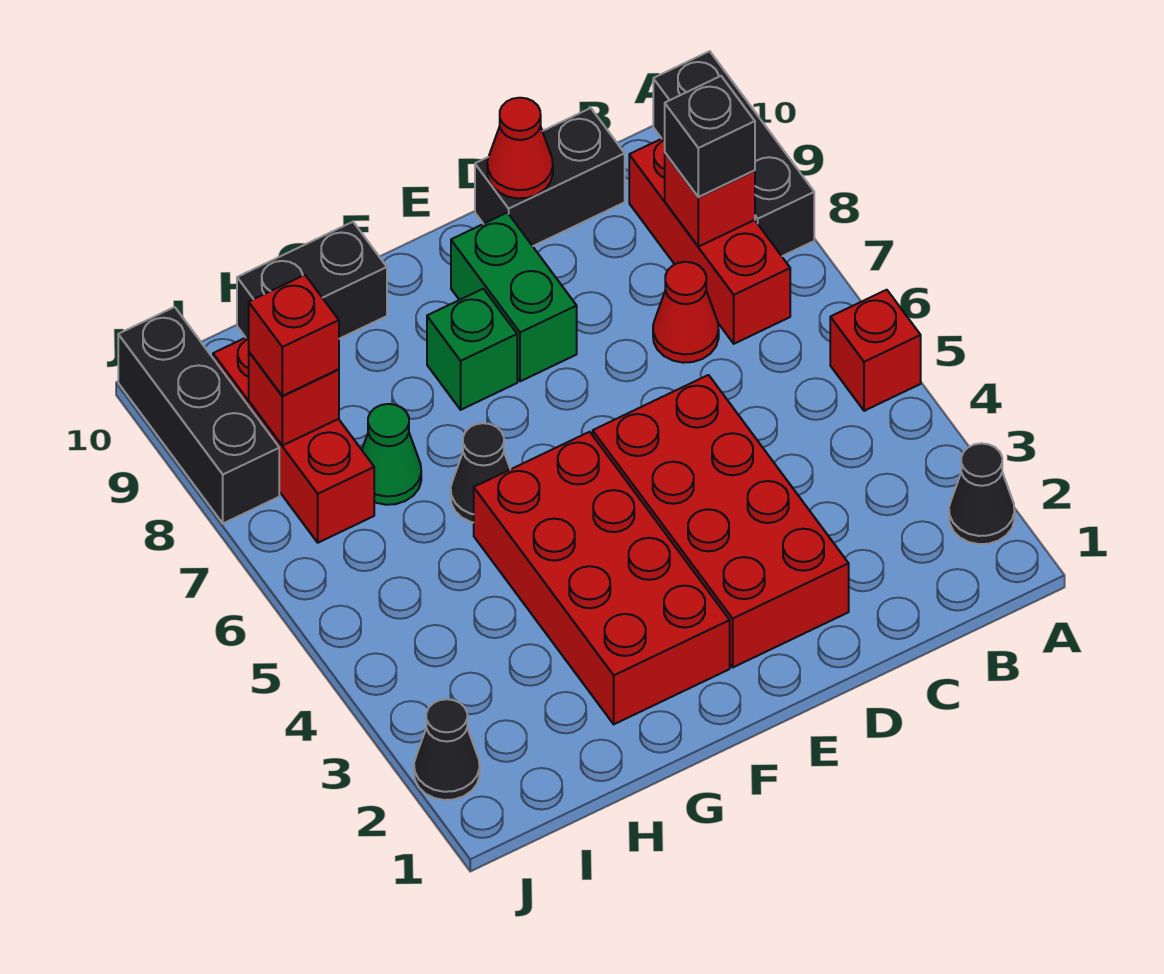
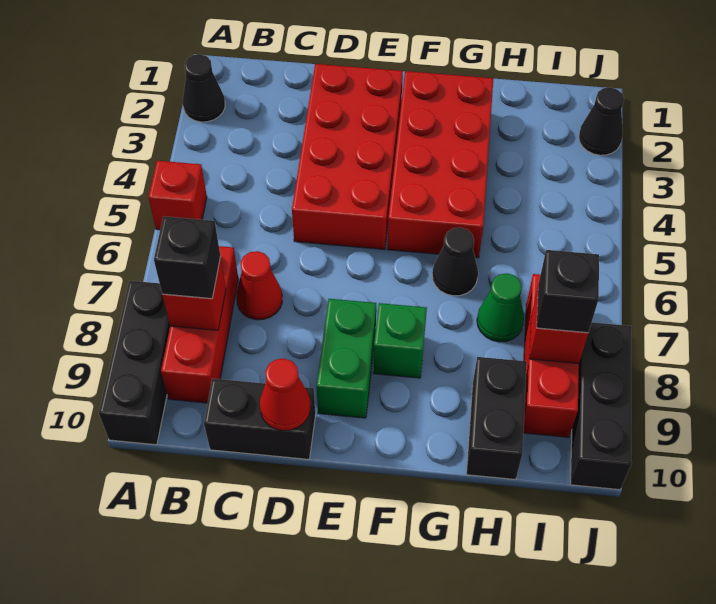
black brick G10:H10 level 1 -> black brick H9:H10 level 1
red brick I8 level 3 -> black brick I8 level 3

